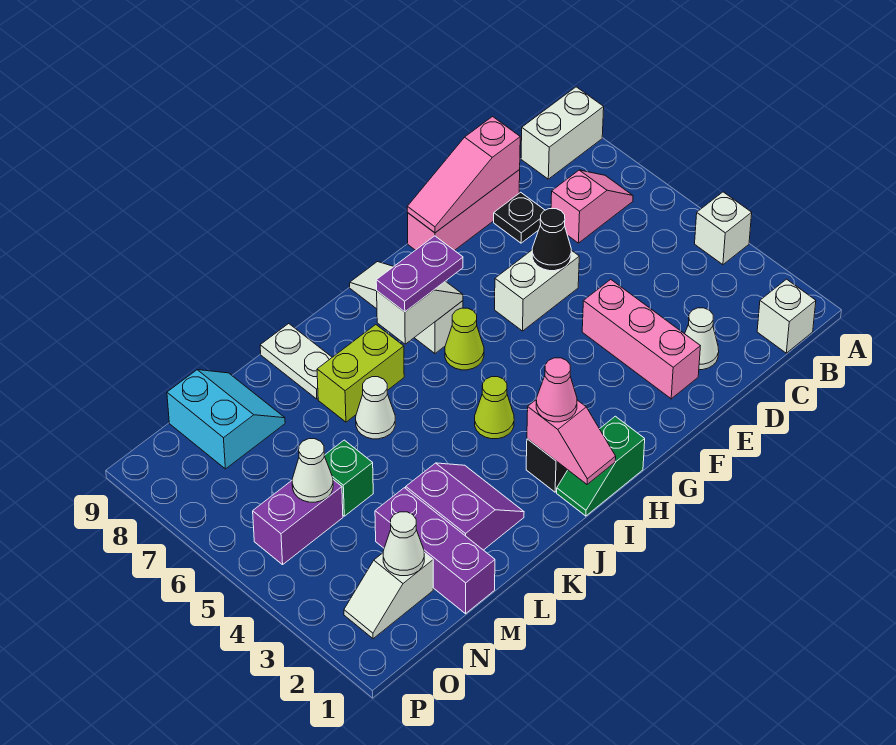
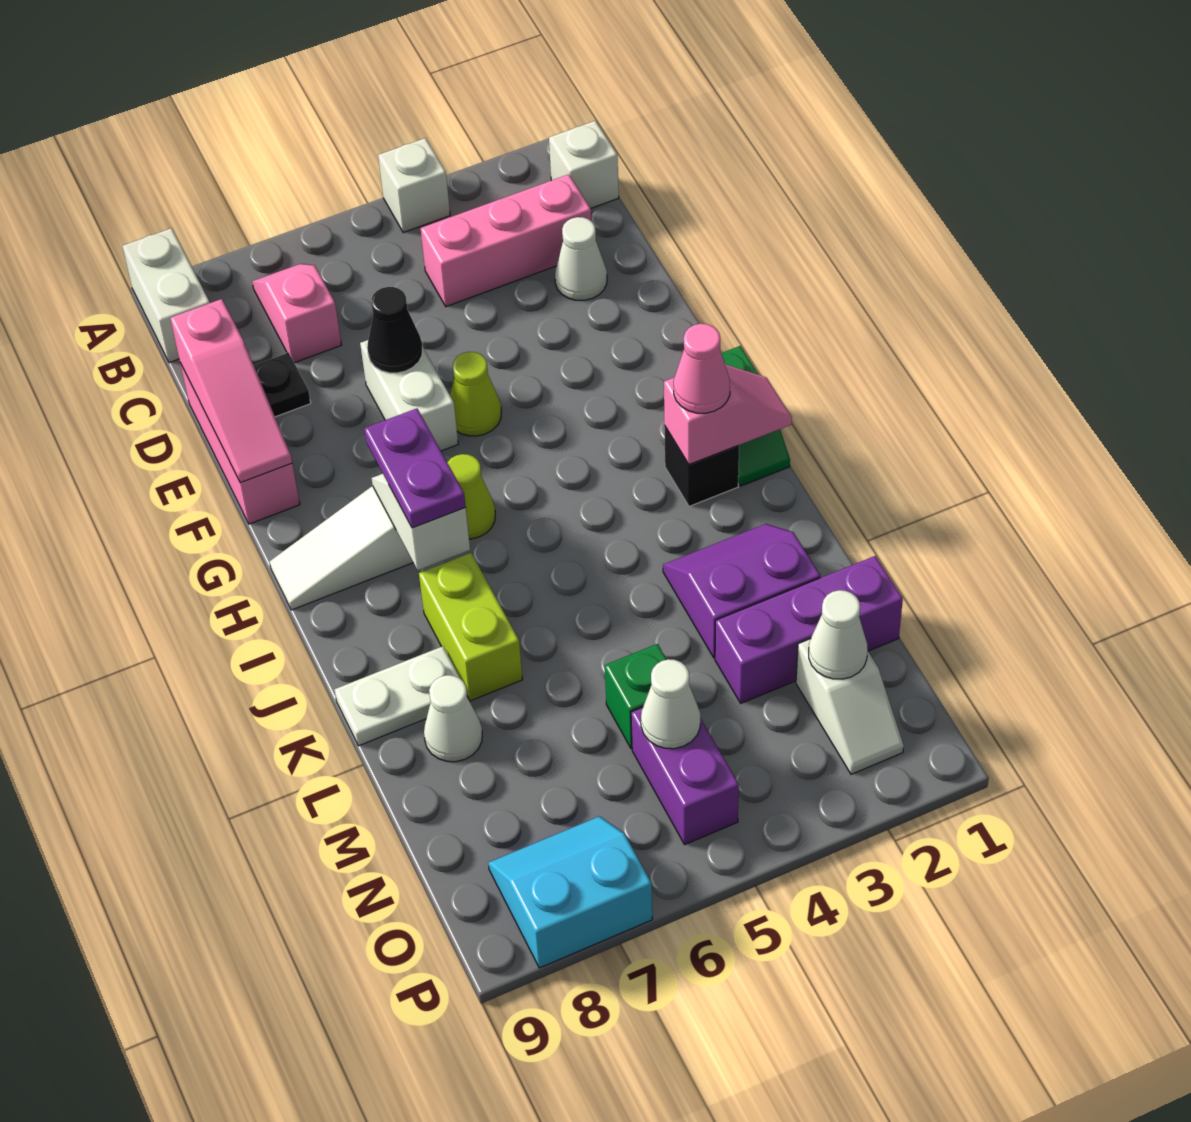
pink brick E2:E4 level 1 -> pink brick C2:C4 level 1
lime cone I4 level 1 -> lime cone F5 level 1
white cone K6 level 1 -> white cone L8 level 1
cyan slope M8:N9 level 1 top N -> cyan slope O7:P8 level 1 top P

